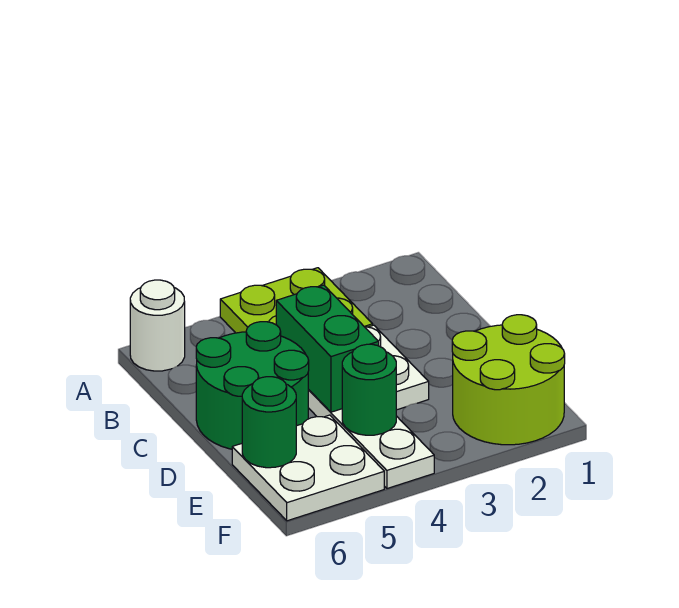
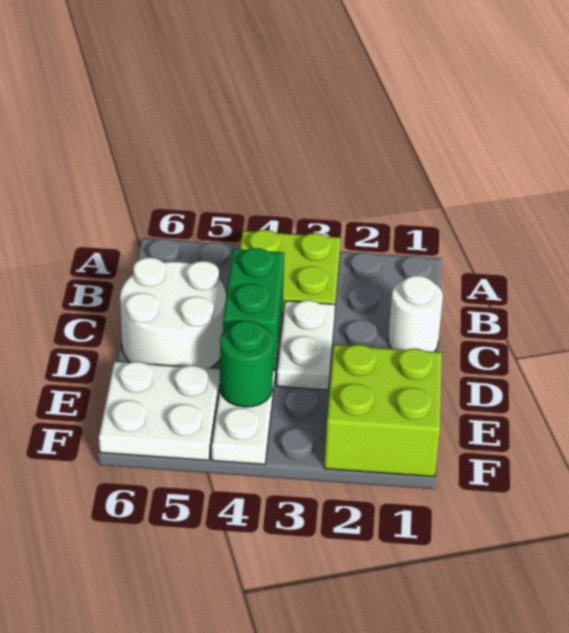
white round brick A6 level 1 -> white round brick C1 level 1
green round brick C5:D6 level 1 -> white round brick C5:D6 level 1
lime round brick E1:F2 level 1 -> lime brick E1:F2 level 1
green round brick E6 level 2 -> none

